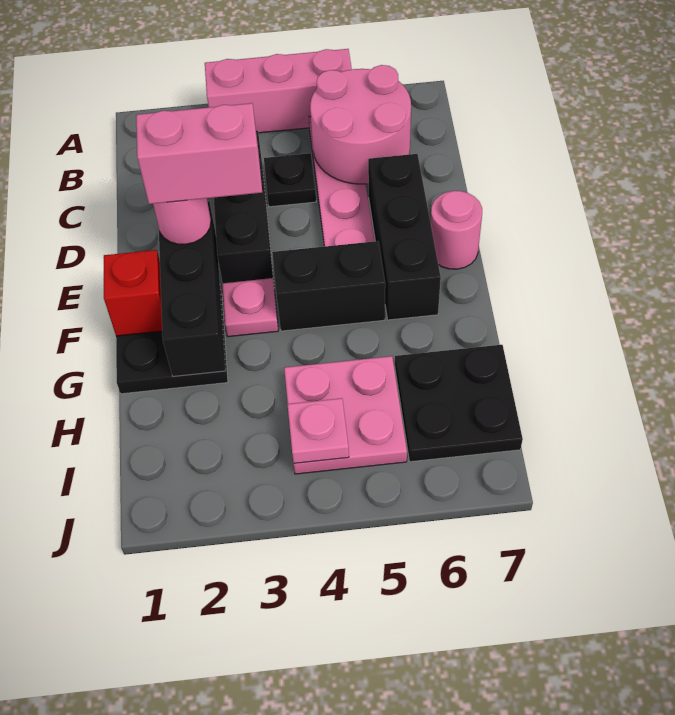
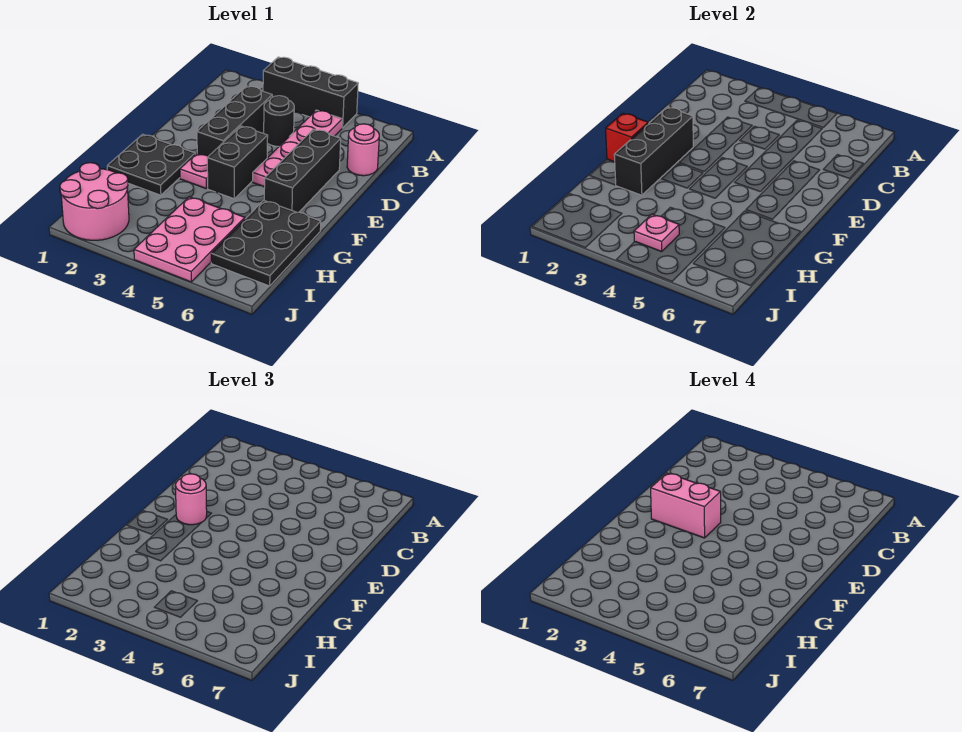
pink brick A3:A5 level 1 -> black brick A3:A5 level 1
pink round brick B5:C6 level 2 -> pink round brick I1:J2 level 1
black plate C4 level 1 -> black round brick C4 level 1
pink round brick E7 level 1 -> pink round brick C7 level 1
black brick F4:F5 level 1 -> black brick E4:F4 level 1
pink plate H4:I5 level 1 -> pink plate H4:J5 level 1
black plate H6:I7 level 1 -> black plate G6:I7 level 1

